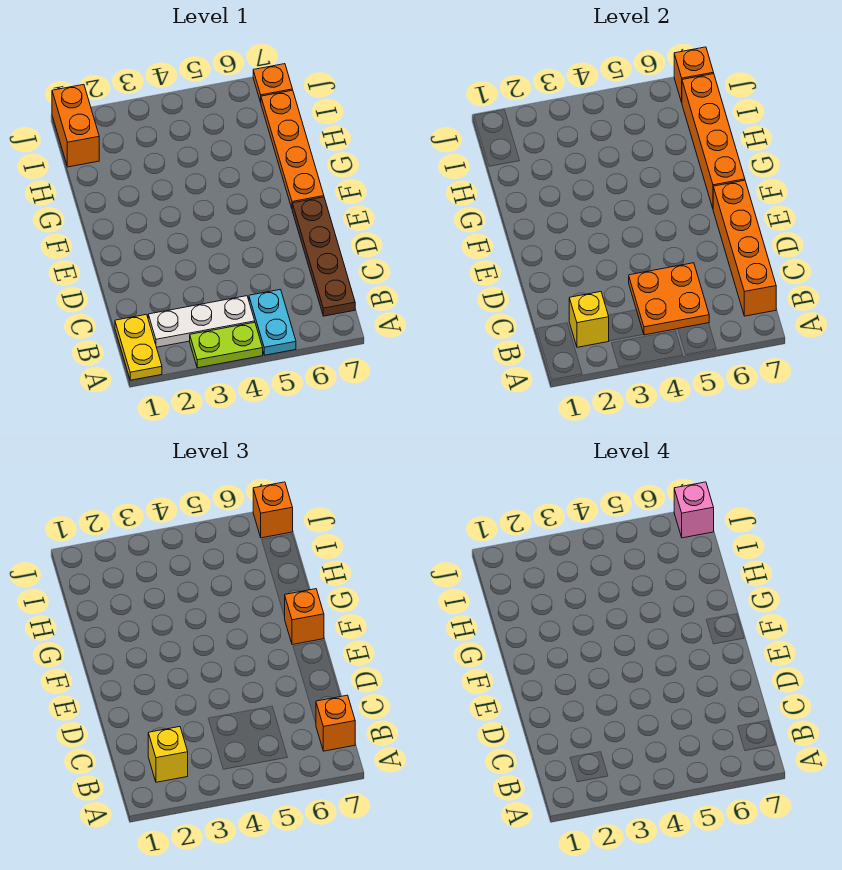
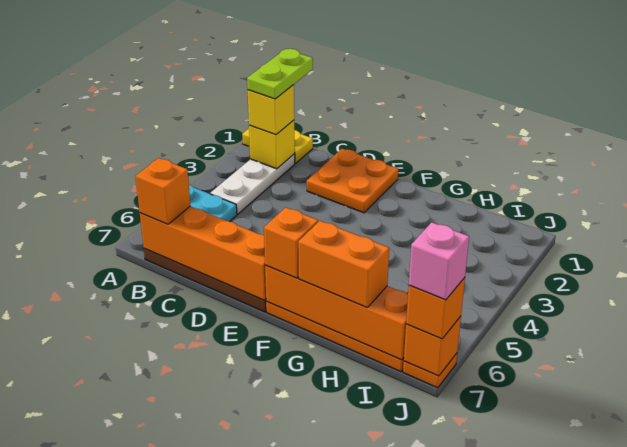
lime plate A3:A4 level 1 -> lime plate B1:B2 level 4
orange plate B4:C5 level 2 -> orange plate D1:E2 level 1
orange brick I1:J1 level 1 -> orange brick G7:H7 level 3

